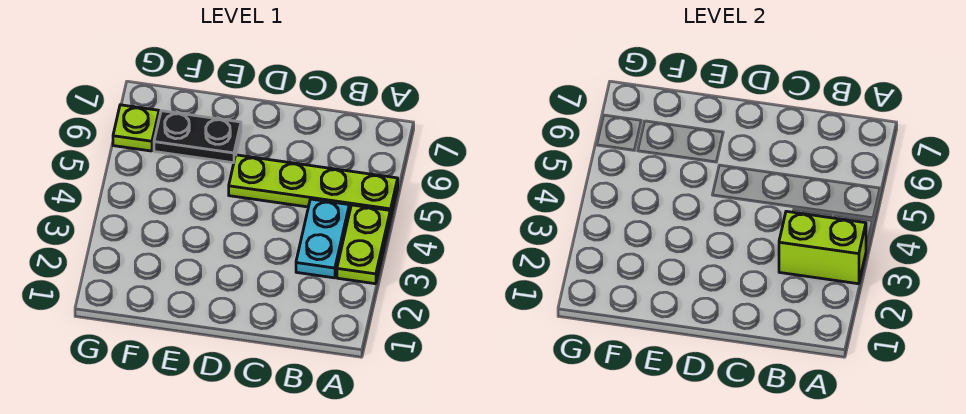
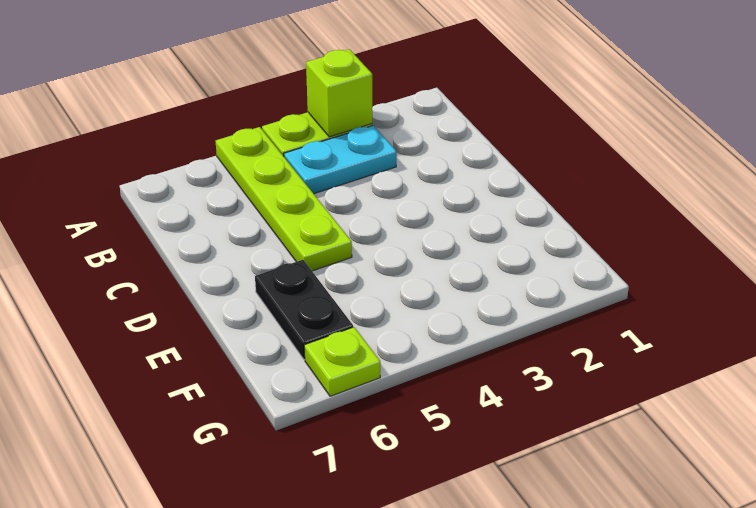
lime brick A3:B3 level 2 -> lime brick A3 level 2

